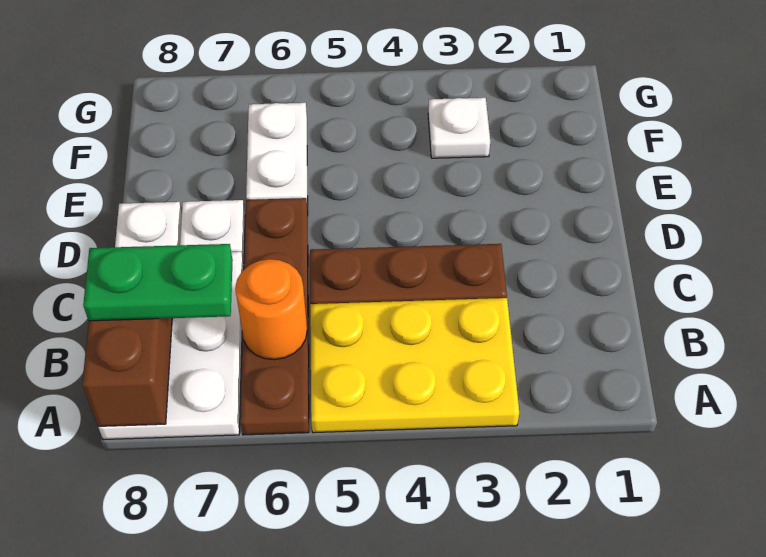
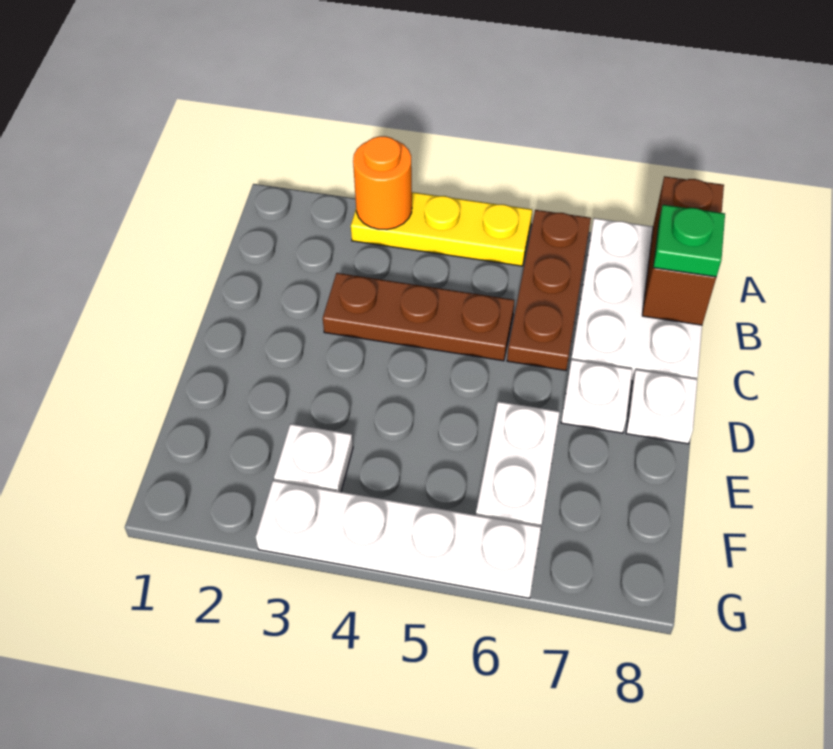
yellow plate A3:B5 level 1 -> yellow plate A3:A5 level 1
brown plate A6:D6 level 1 -> brown plate A6:C6 level 1
orange round brick B6 level 2 -> orange round brick A3 level 2
green plate B7:B8 level 3 -> green plate B8 level 3
none -> white plate G3:G6 level 1

